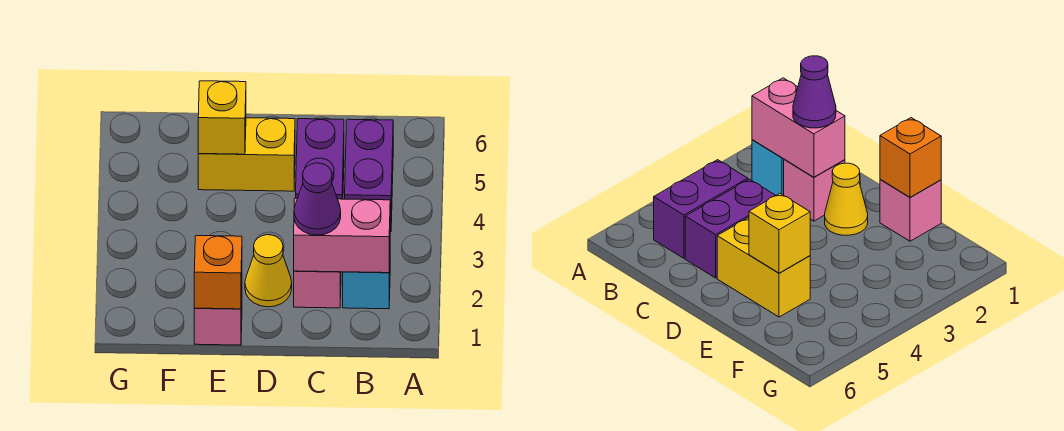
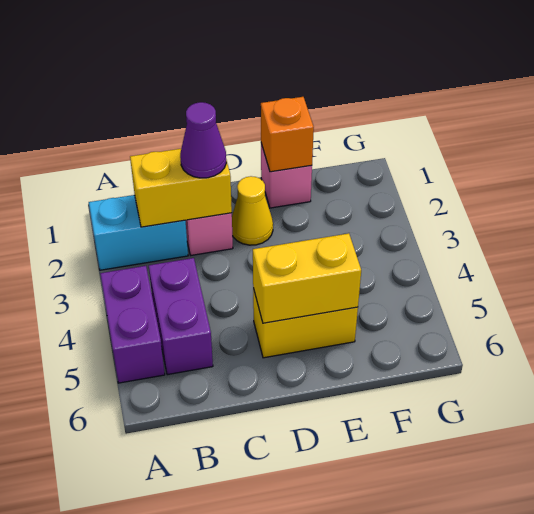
cyan brick B2 level 1 -> cyan brick A2:B2 level 1
pink brick B2:C2 level 2 -> yellow brick B2:C2 level 2
purple brick C4:C5 level 1 -> purple brick A4:A5 level 1
yellow brick E5 level 2 -> yellow brick D5:E5 level 2

